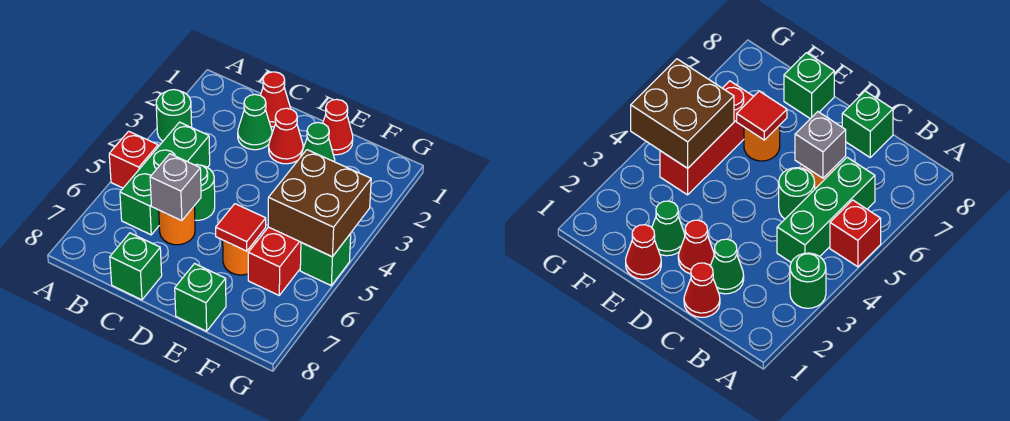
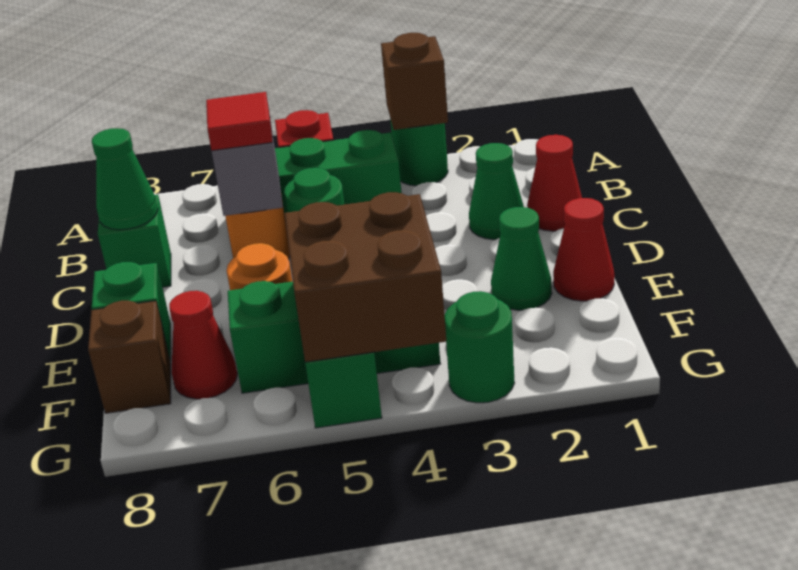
none -> brown brick A3 level 2
none -> green cone C8 level 2
red cone D2 level 1 -> red cone F7 level 1
red tile E6 level 2 -> red tile C6 level 3
red brick F4:F6 level 1 -> green brick F4:F6 level 1
none -> brown brick F8 level 1
none -> green round brick G3 level 1

